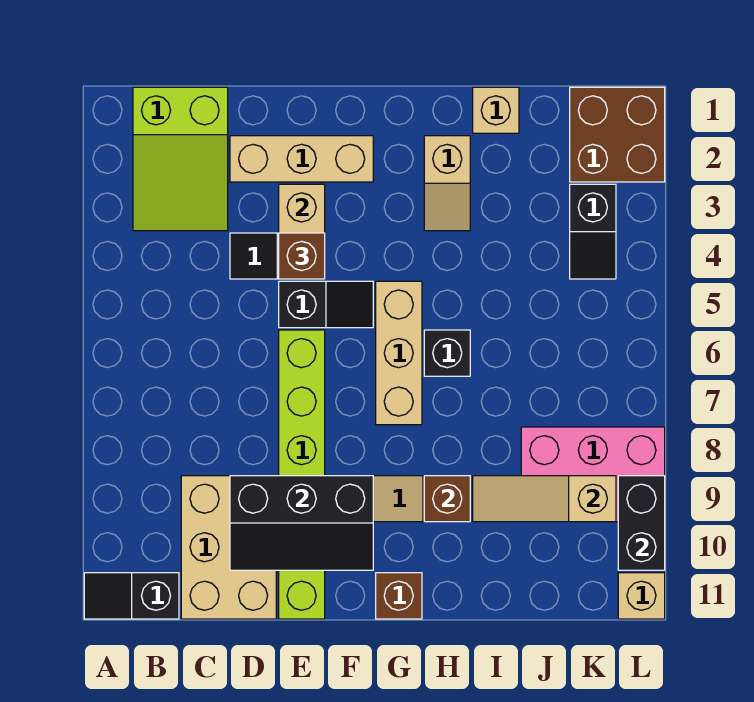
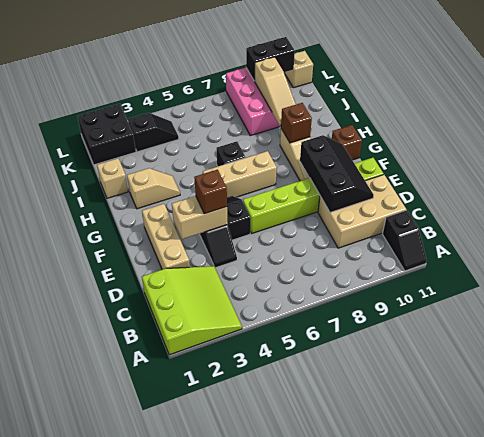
lime slope B1:C3 level 1 top 1 -> lime slope A1:C3 level 1 top 1
brown brick K1:L2 level 1 -> black brick K1:L2 level 1

